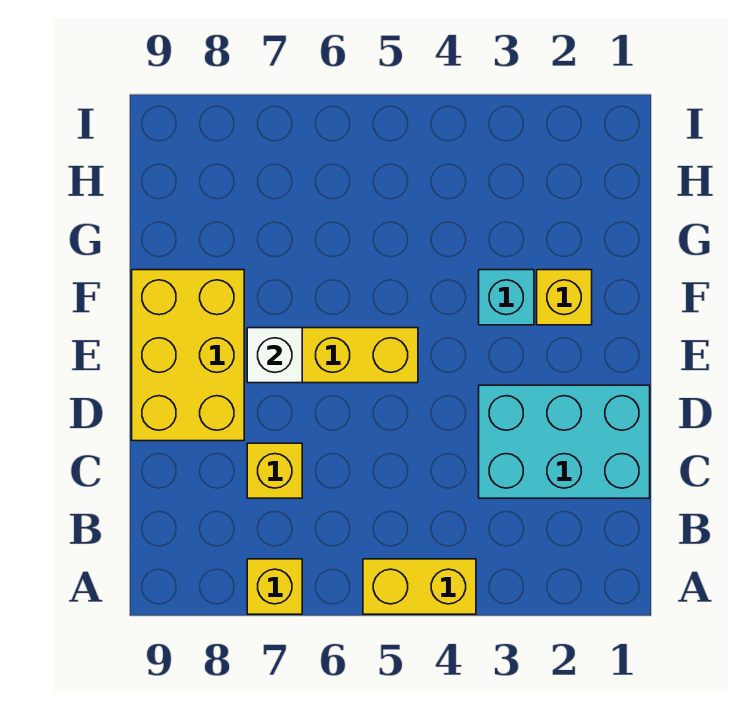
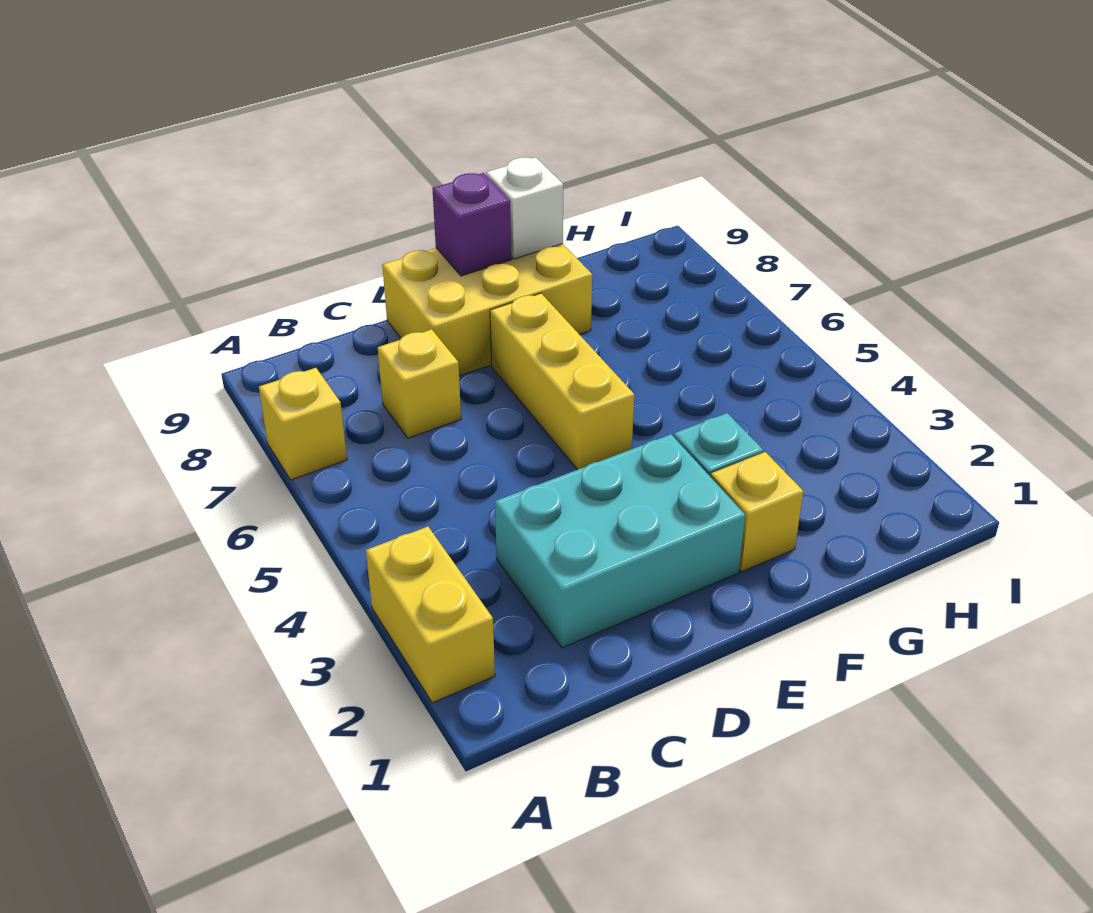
yellow brick A4:A5 level 1 -> yellow brick A2:A3 level 1
cyan brick C1:D3 level 1 -> cyan brick C2:E3 level 1
white brick E7 level 2 -> white brick F9 level 2
none -> purple brick E9 level 2

